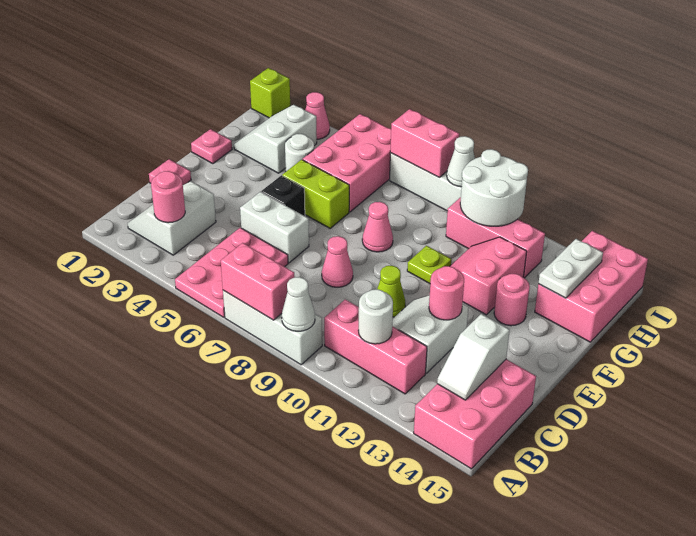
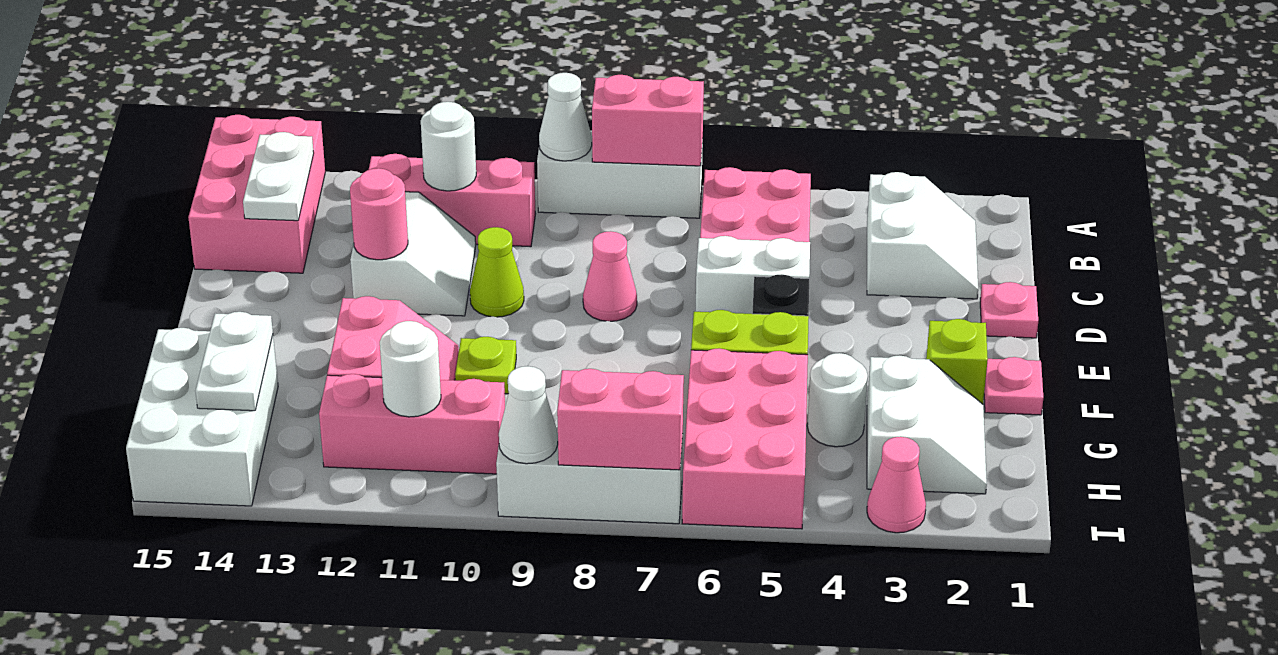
pink round brick B3 level 2 -> none
white slope B14:C14 level 2 top C -> white plate B14:C14 level 2
pink cone F8 level 1 -> none
pink round brick F13 level 1 -> none
pink brick G14:I15 level 1 -> white brick G14:I15 level 1
white round brick H10:I11 level 2 -> white round brick H11 level 2
lime brick I1 level 1 -> lime brick F2 level 1

